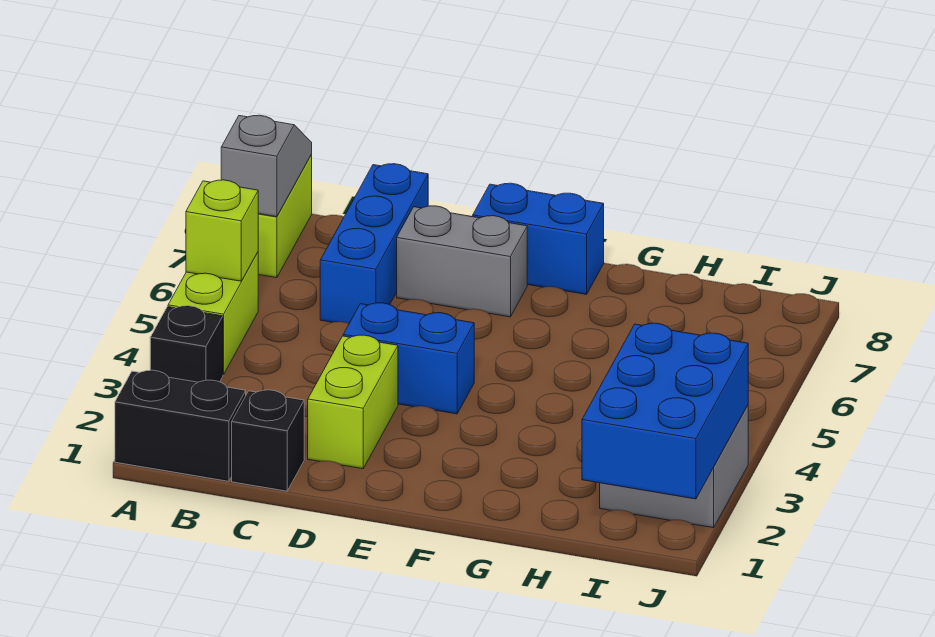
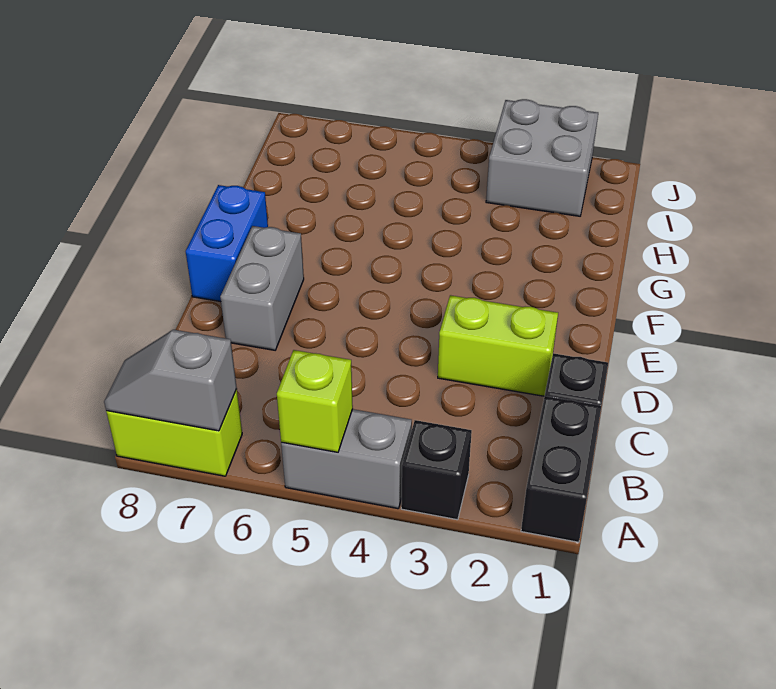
lime brick A4:A5 level 1 -> grey brick A4:A5 level 1
blue brick C6:C8 level 1 -> none
blue brick D4:E4 level 1 -> none
blue brick I1:J3 level 2 -> none

